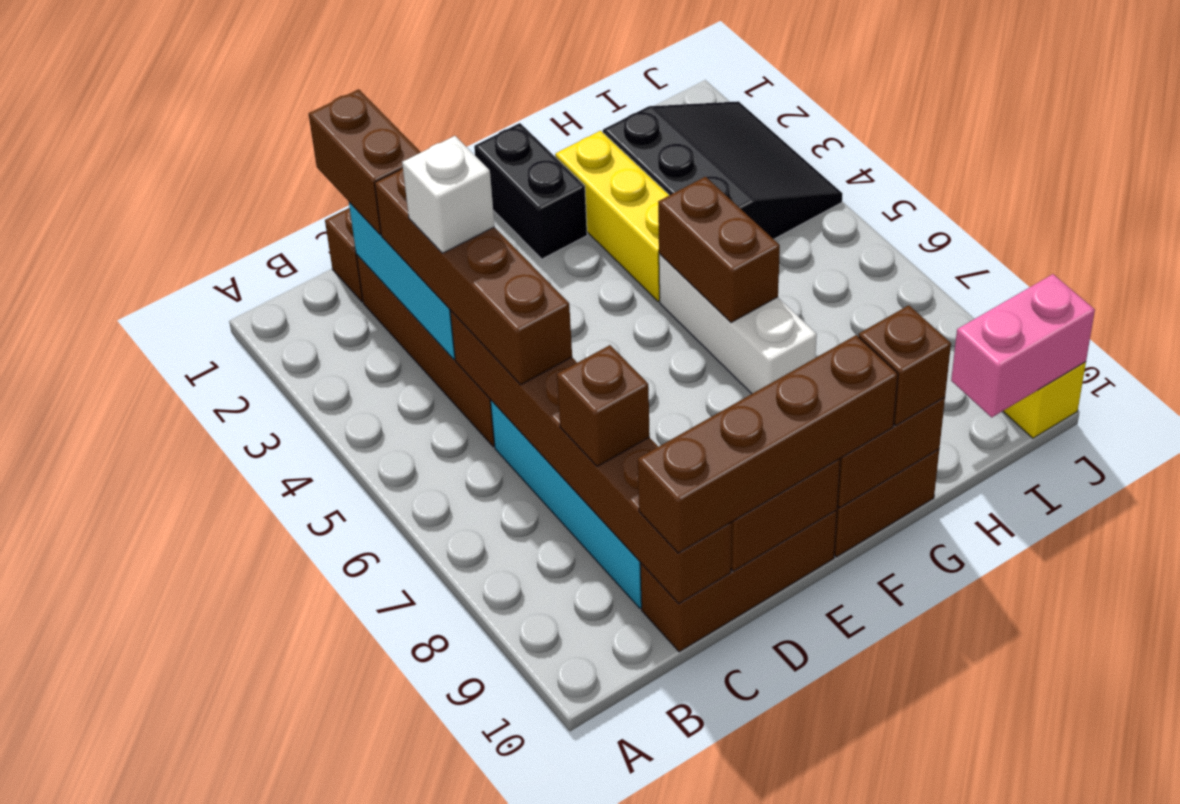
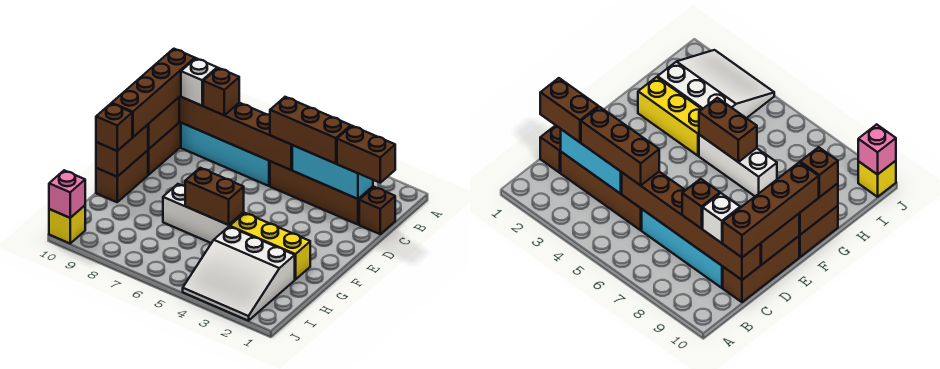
brown brick C3:C6 level 3 -> brown brick C3:C5 level 3
white brick C4 level 4 -> white brick C9 level 3
black brick F1:F2 level 1 -> none
black slope H2:J4 level 1 top H -> white slope H2:J4 level 1 top H
pink brick I10:J10 level 2 -> pink brick J10 level 2

